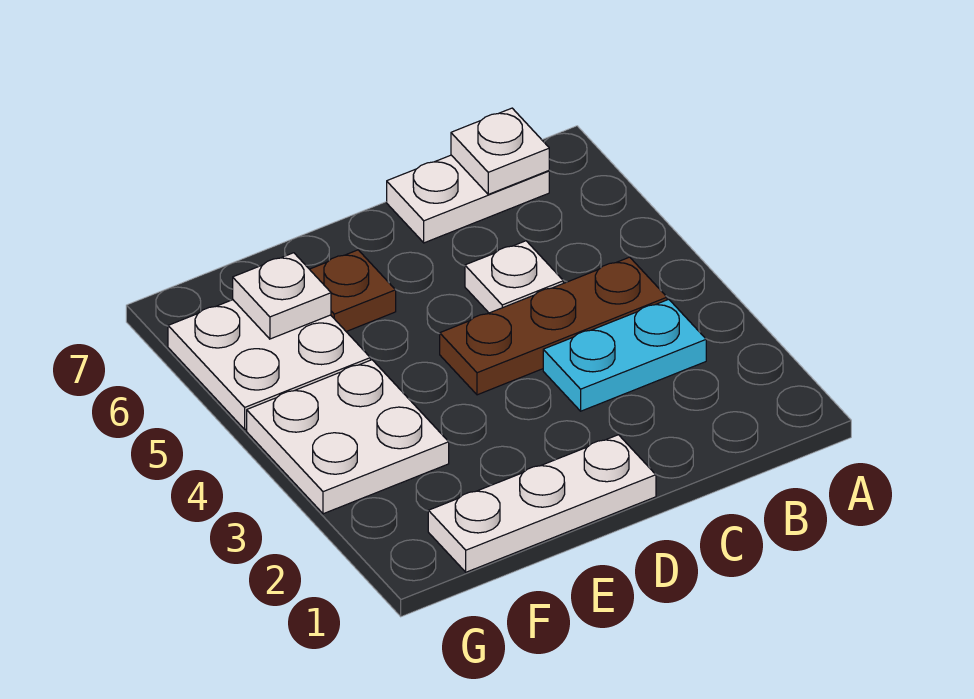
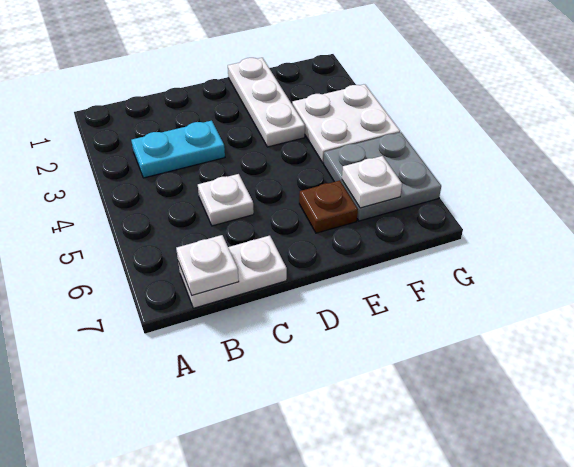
brown plate B4:D4 level 1 -> none
white plate D1:F1 level 1 -> white plate E1:E3 level 1
white plate F5:G6 level 1 -> grey plate F5:G6 level 1

